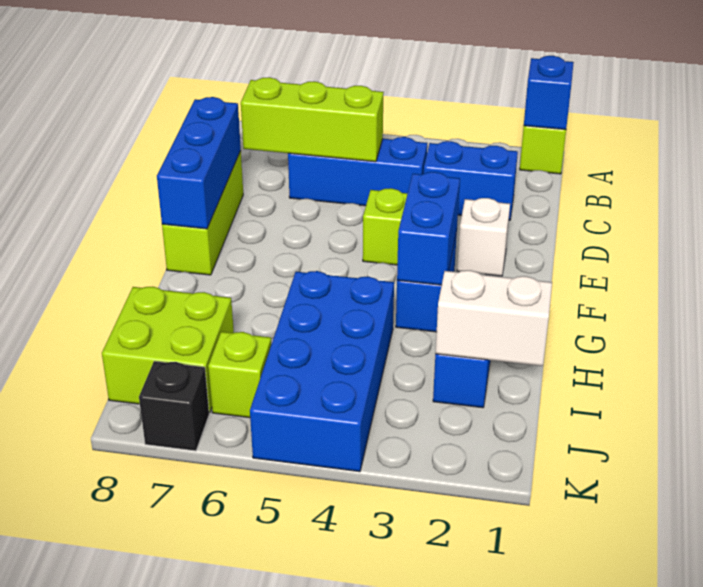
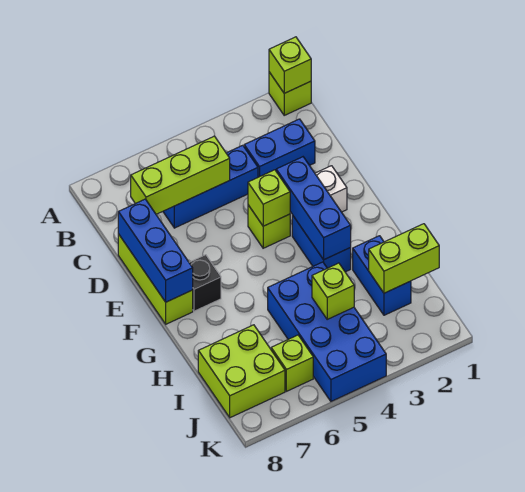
blue brick A1 level 2 -> lime brick A1 level 2
none -> lime brick E4 level 2
blue brick F3:G3 level 2 -> blue brick E3:G3 level 2
white brick I1:I2 level 2 -> lime brick I1:I2 level 2
none -> lime brick I4 level 2
black brick K7 level 1 -> black brick F7 level 1

